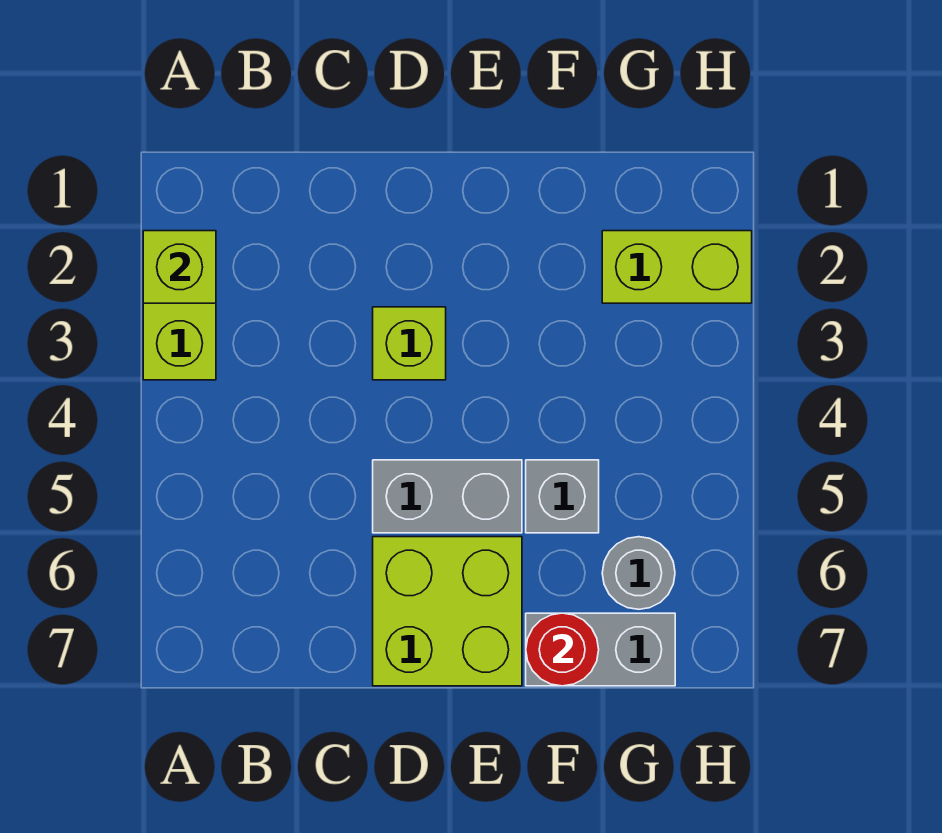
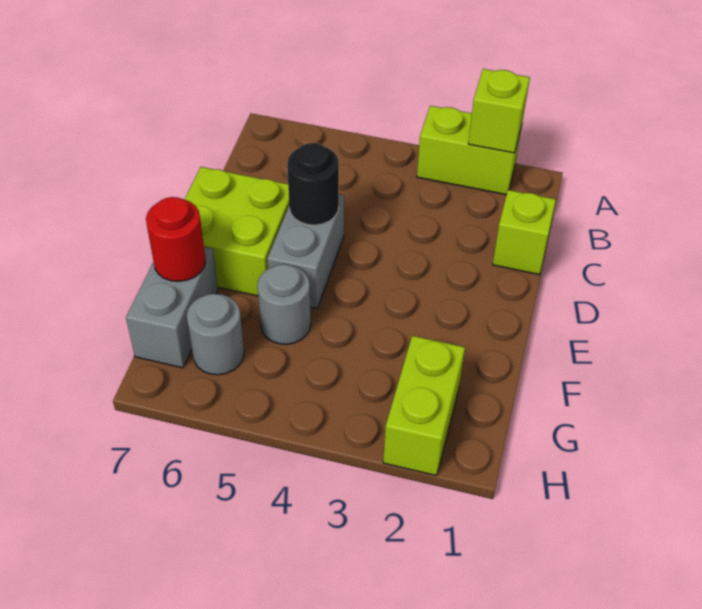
lime brick D3 level 1 -> lime brick C1 level 1
none -> black round brick D5 level 2
grey brick F5 level 1 -> grey round brick F5 level 1

